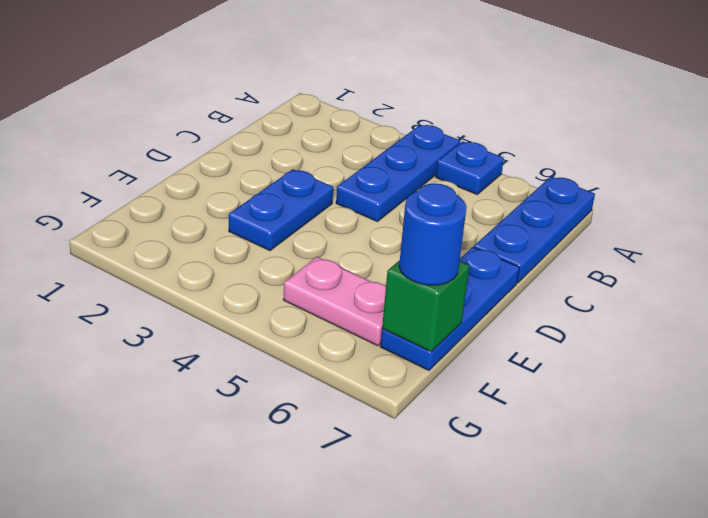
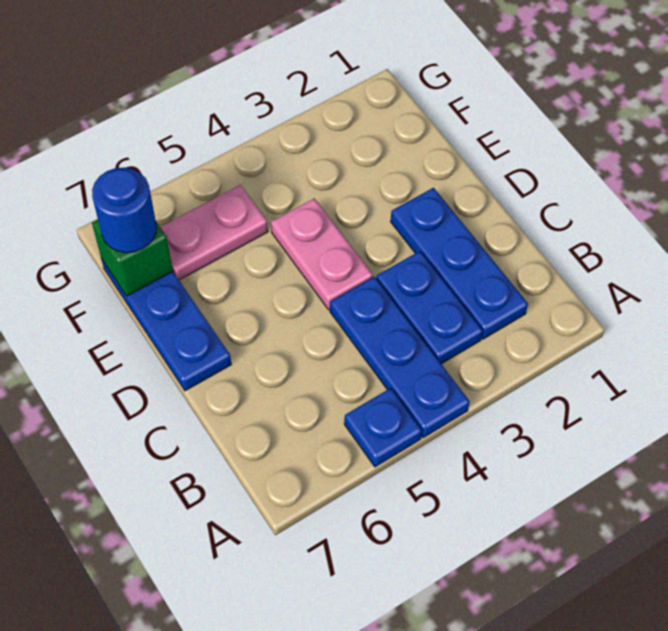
blue plate A7:C7 level 1 -> blue plate B2:D2 level 1
blue plate D3:E3 level 1 -> blue plate B3:C3 level 1
none -> pink plate D4:E4 level 1

